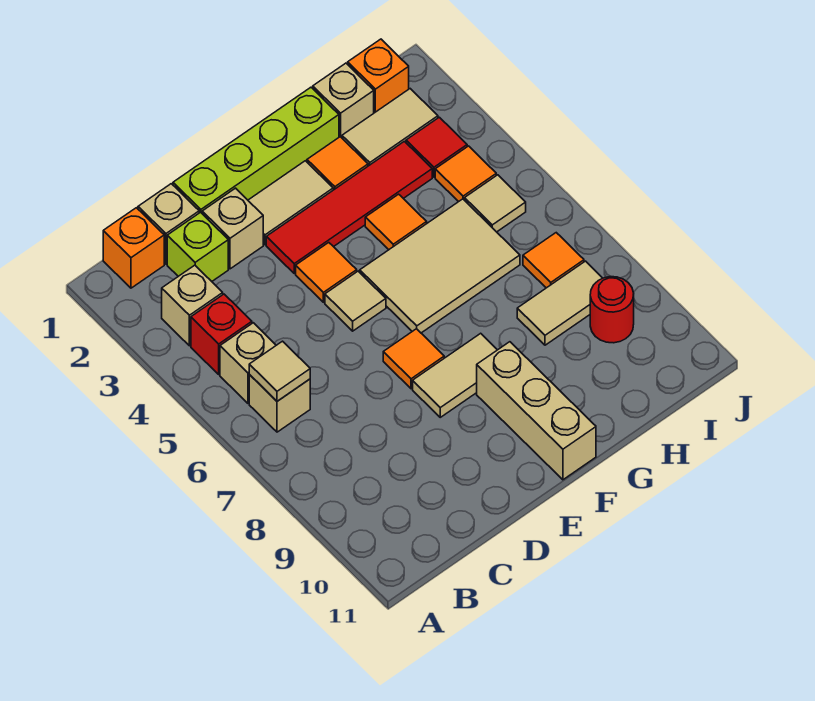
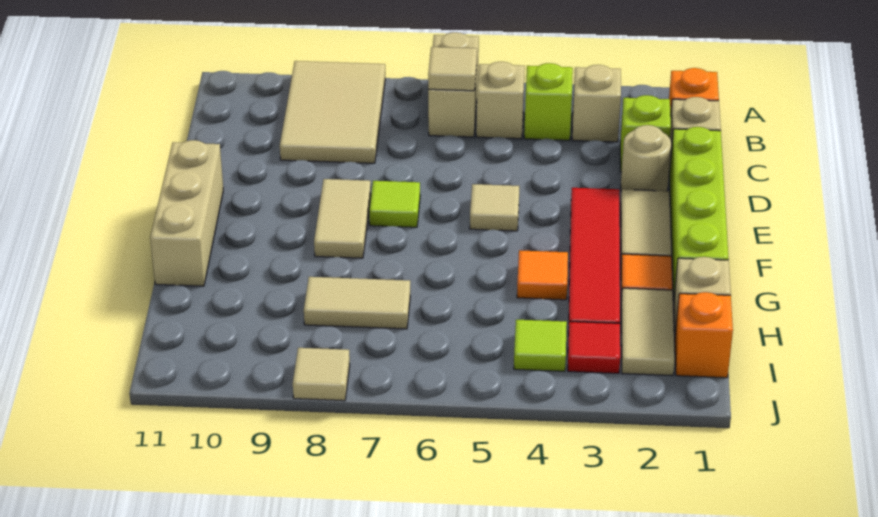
red brick B4 level 1 -> lime brick B4 level 1
tan brick B6 level 1 -> tan brick A6:B6 level 1
tan brick D2 level 1 -> tan round brick D2 level 1
orange tile E4 level 1 -> none
orange tile E7 level 1 -> lime tile E7 level 1
tan tile F5:H6 level 1 -> tan tile A8:C9 level 1
tan brick F9:F11 level 1 -> tan brick E11:G11 level 1
tan tile H8:I8 level 1 -> tan tile H7:H8 level 1
orange tile I4 level 1 -> lime tile I4 level 1
tan tile I5 level 1 -> tan tile J8 level 1
orange tile I7 level 1 -> none
red round brick I9 level 1 -> none

